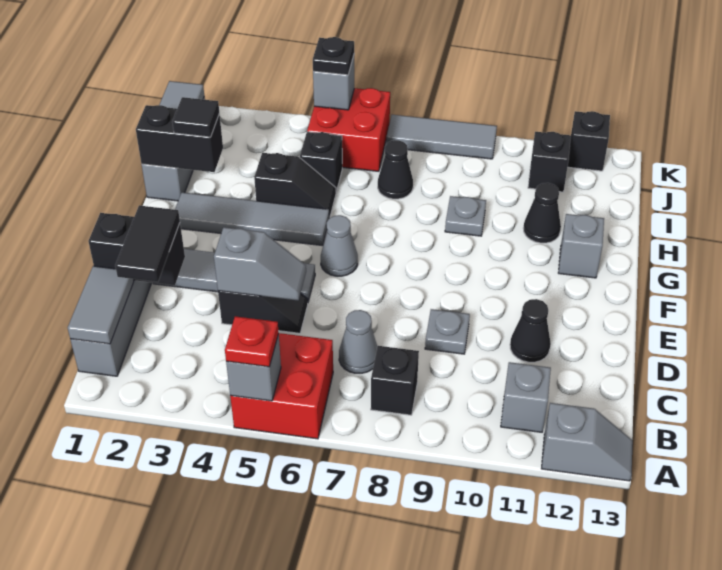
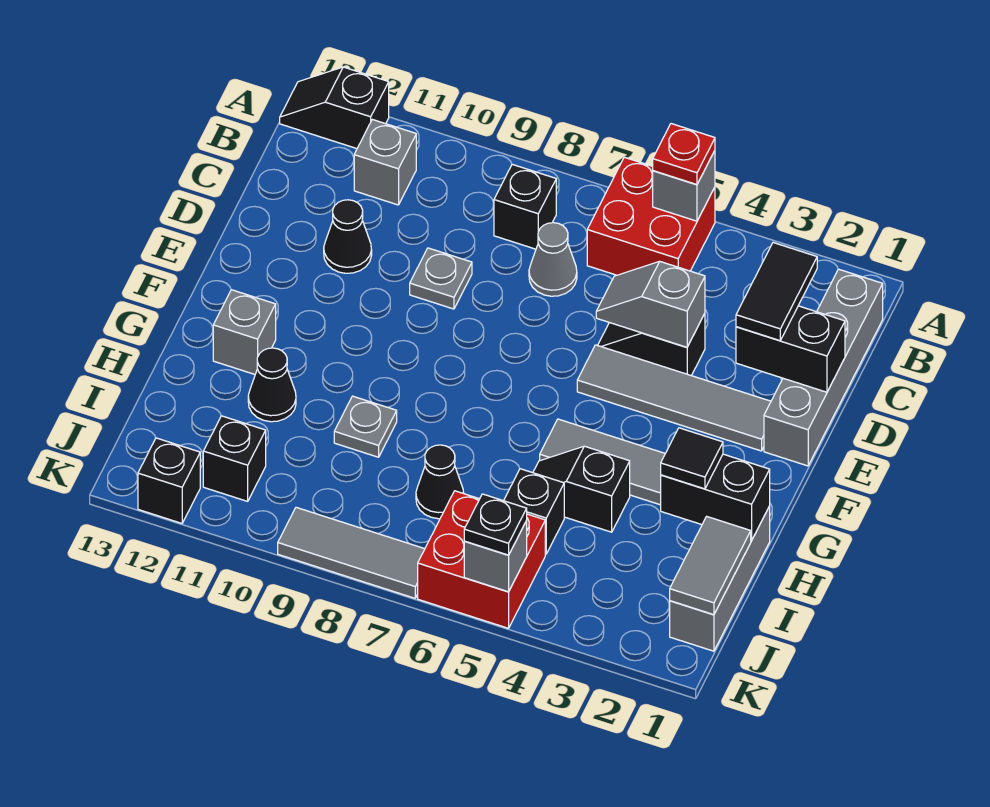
grey slope A12:A13 level 1 top 12 -> black slope A12:A13 level 1 top 12
grey tile B1:C1 level 2 -> none
grey cone F6 level 1 -> none

